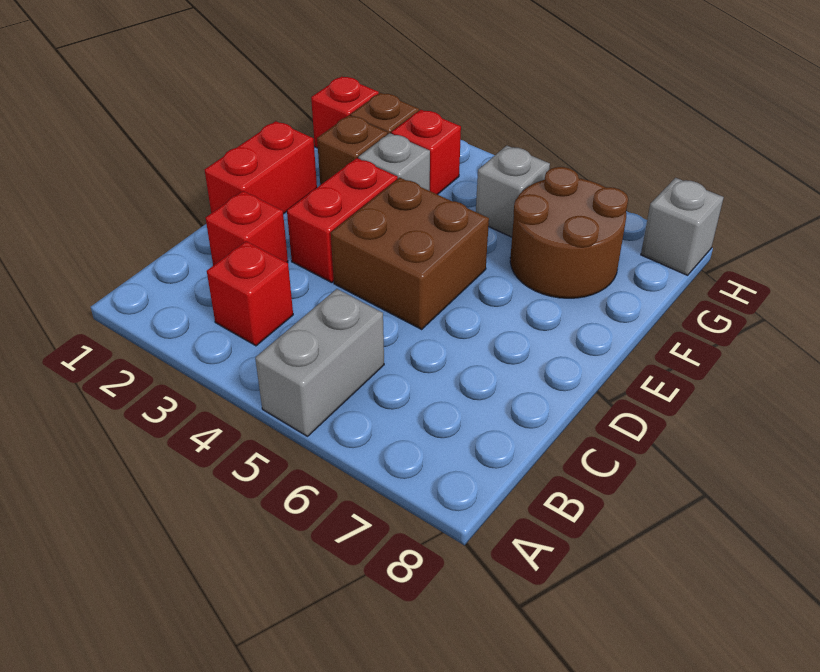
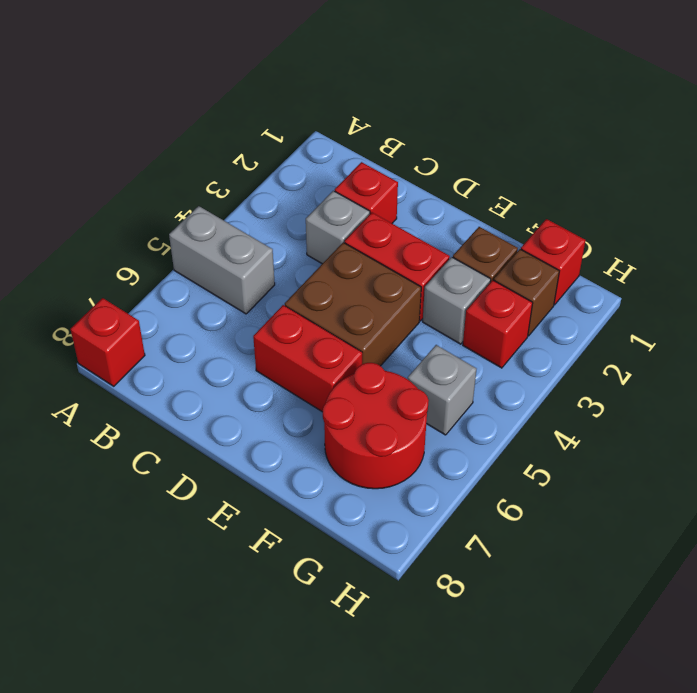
red brick B3 level 1 -> red brick A8 level 1
red brick D1:E1 level 1 -> red brick D6:E6 level 1
brown round brick F6:G7 level 1 -> red round brick F6:G7 level 1
grey brick H8 level 1 -> grey brick C3 level 1

